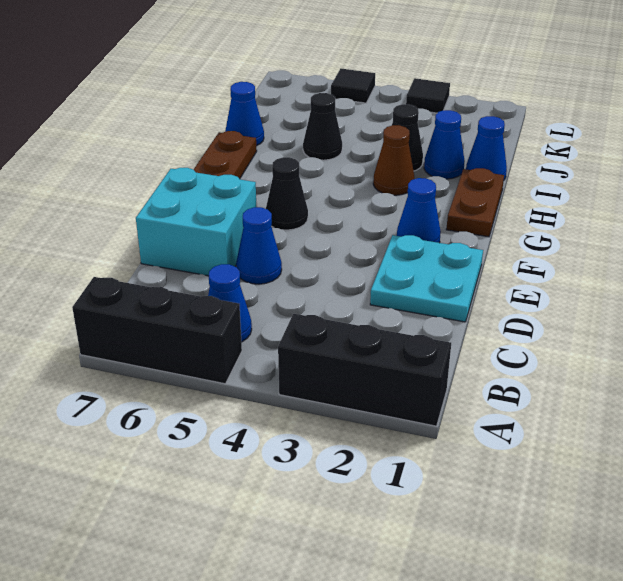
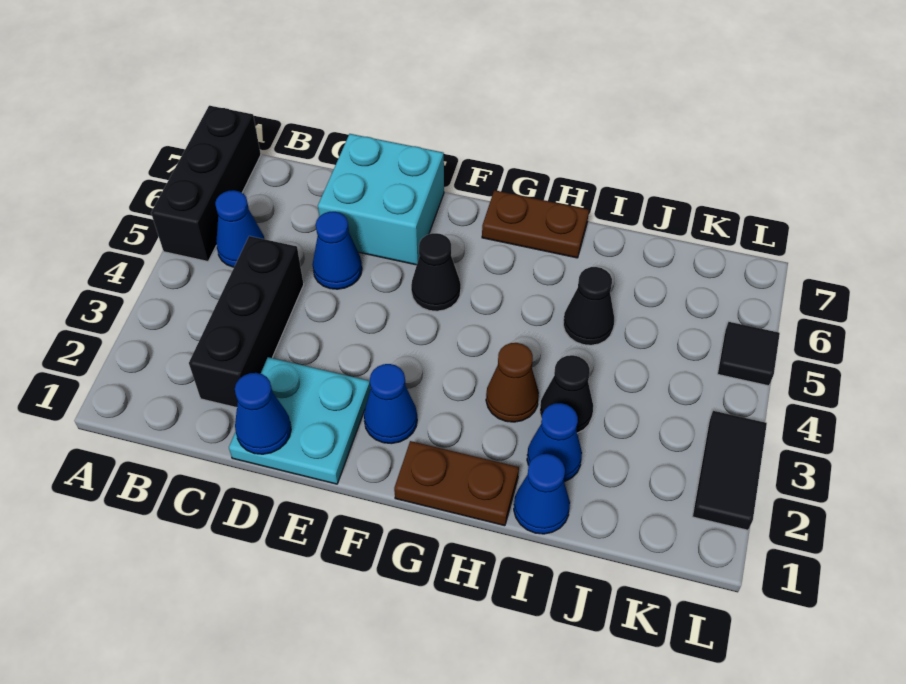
black brick A1:A3 level 1 -> black brick C2:C4 level 1
blue cone I7 level 1 -> blue cone D1 level 2
black tile L3 level 1 -> black tile L2:L3 level 1

